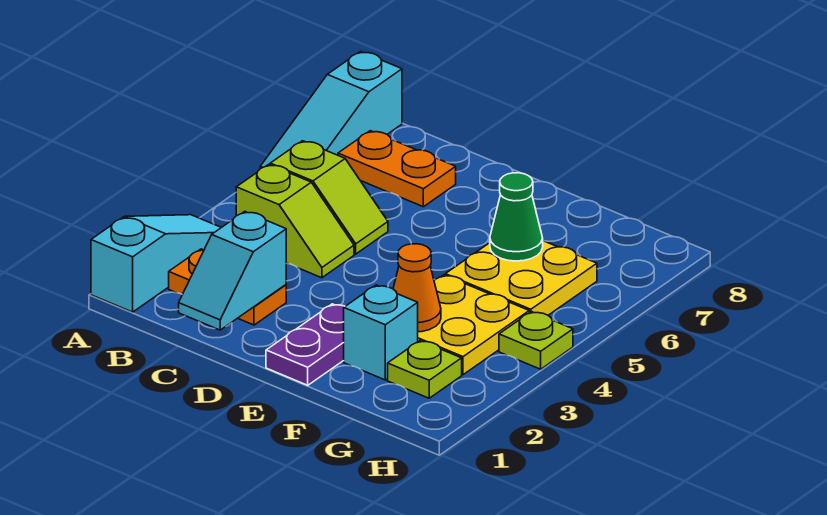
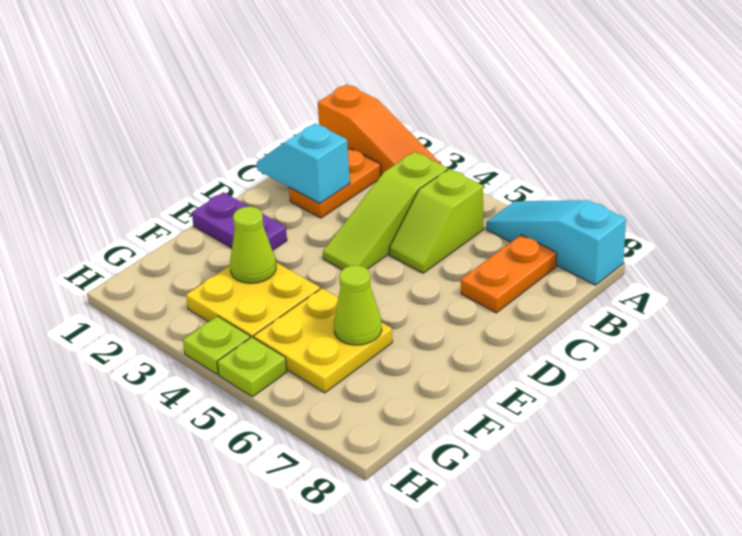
cyan slope A1:A3 level 1 top 1 -> orange slope A1:A3 level 1 top 1
lime slope B4:C4 level 1 top B -> lime slope B4:D4 level 1 top B
cyan brick F2 level 1 -> none
orange cone F3 level 2 -> lime cone F3 level 2
green cone F6 level 2 -> lime cone F6 level 2
lime plate G2 level 1 -> lime plate H5 level 1

